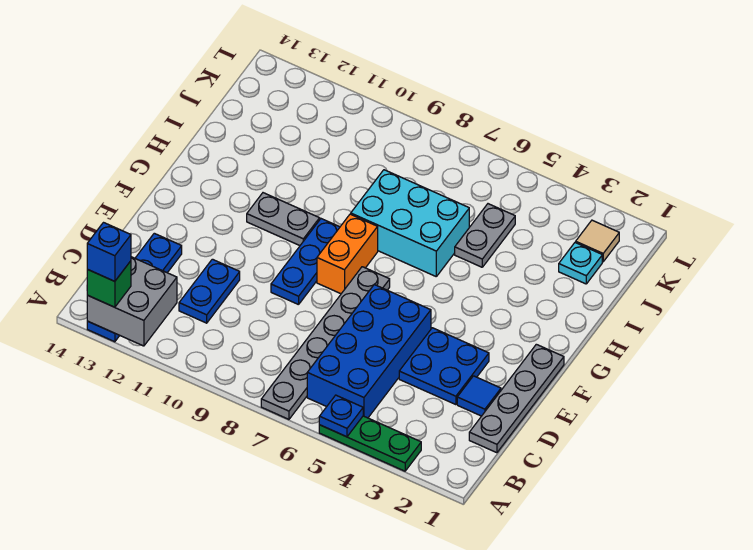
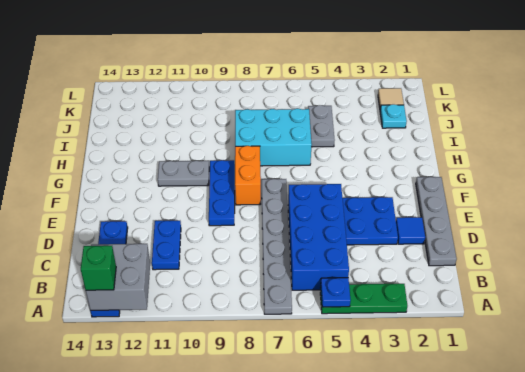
blue brick A13 level 4 -> none

